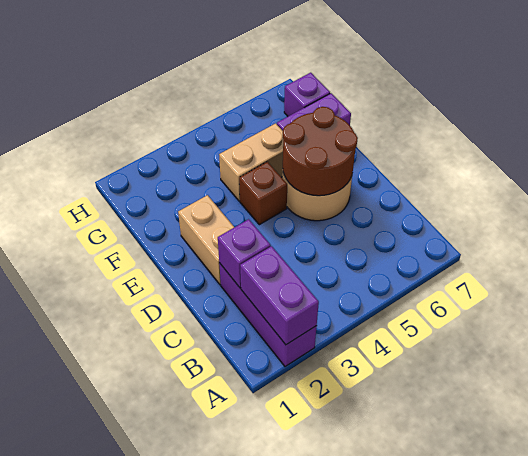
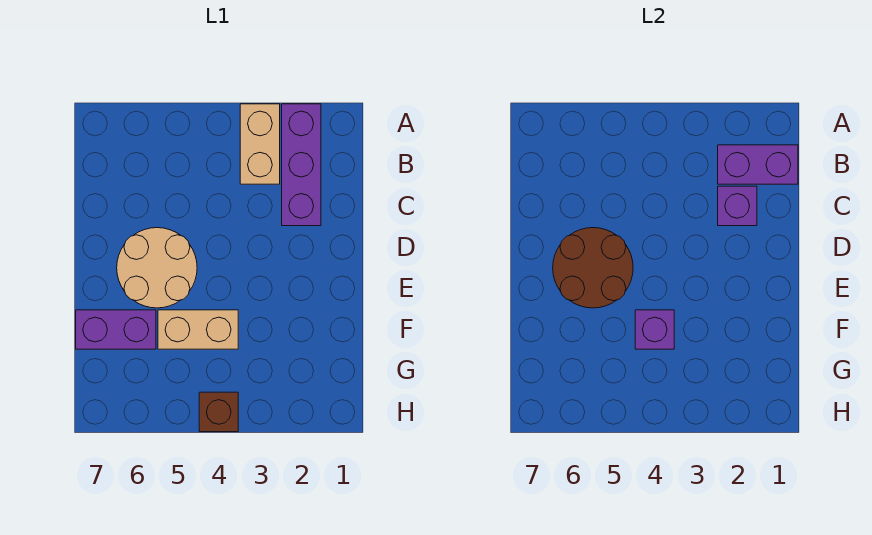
purple brick A2:B2 level 2 -> purple brick B1:B2 level 2
tan brick D2:E2 level 1 -> tan brick A3:B3 level 1
brown brick E4 level 1 -> brown brick H4 level 1
purple brick G7 level 1 -> purple brick F4 level 2

